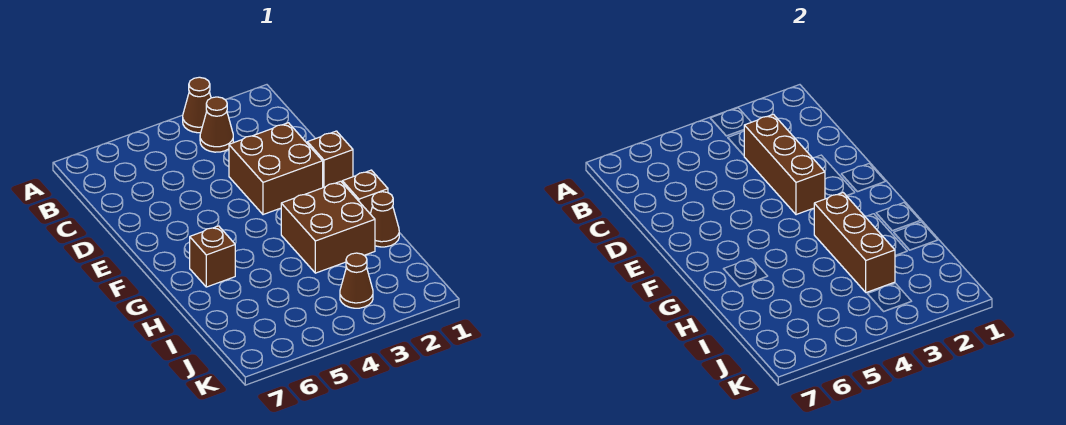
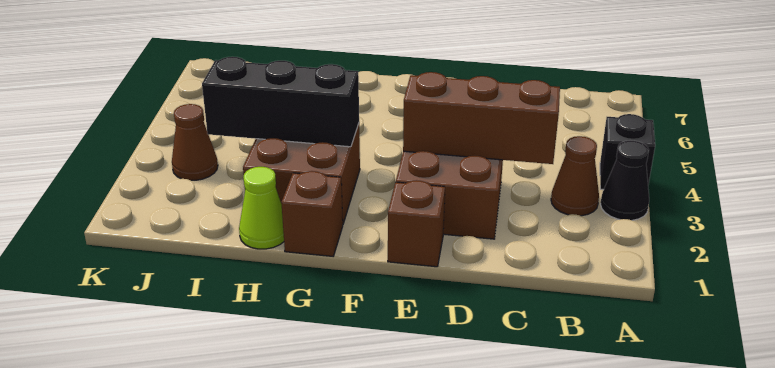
brown cone A3 level 1 -> black cone A3 level 1
none -> black brick A4 level 1
brown brick G3:I3 level 2 -> black brick G3:I3 level 2
brown brick G6 level 1 -> none
brown cone H1 level 1 -> lime cone H1 level 1

